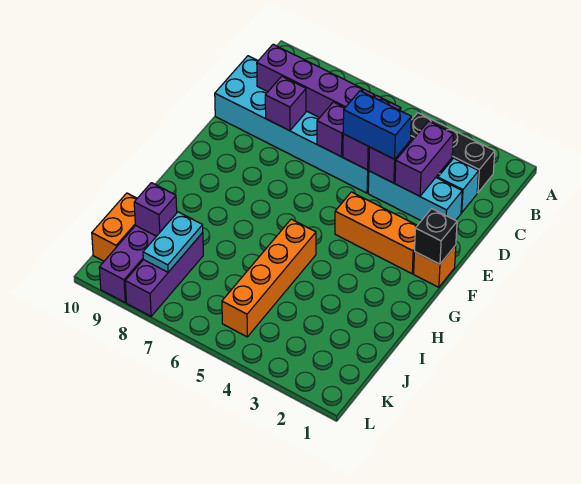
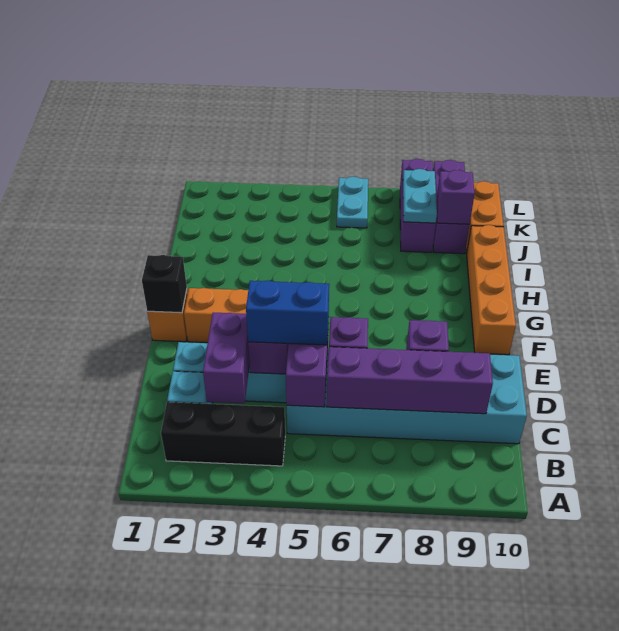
orange brick H5:K5 level 1 -> orange brick F10:I10 level 1
none -> cyan plate K6:L6 level 1

